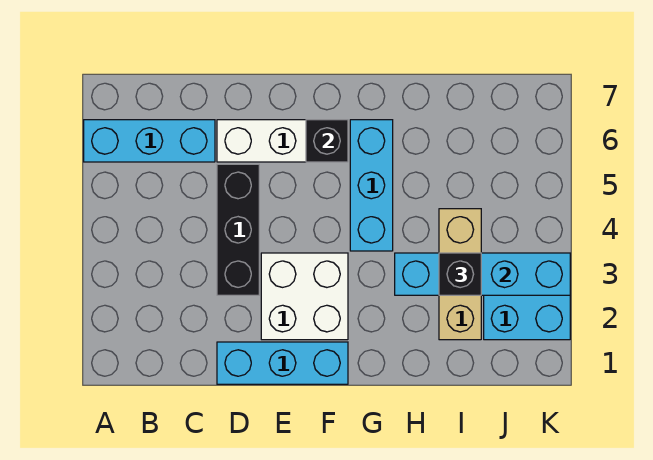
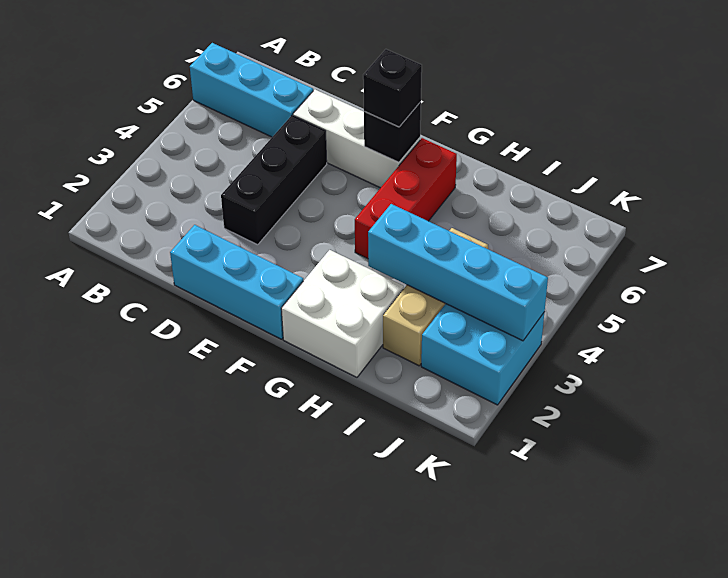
white brick E2:F3 level 1 -> white brick G1:H2 level 1
cyan brick G4:G6 level 1 -> red brick G4:G6 level 1
black brick I3 level 3 -> black brick F6 level 3

